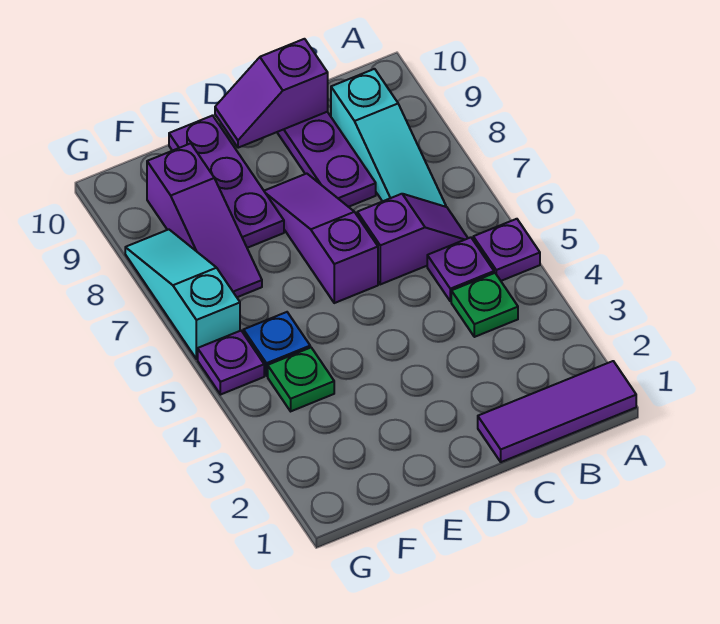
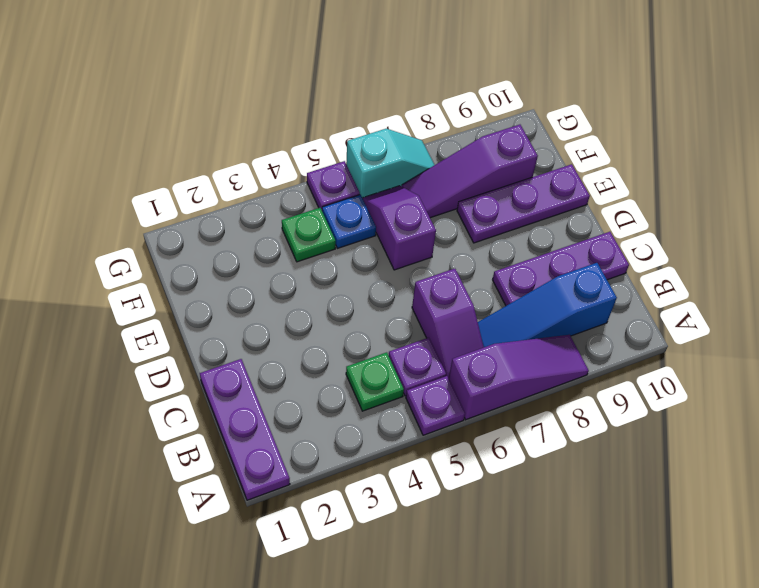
purple tile A1:C1 level 1 -> purple plate A1:C1 level 1
cyan slope B7:B9 level 1 top 9 -> blue slope B7:B9 level 1 top 9
purple slope C10:D10 level 2 top C -> purple slope E6:F6 level 1 top E
purple slope D6:D8 level 1 top 6 -> purple slope A6:A8 level 1 top 6
cyan slope G6:G8 level 1 top 6 -> cyan slope G6:G7 level 1 top 6

